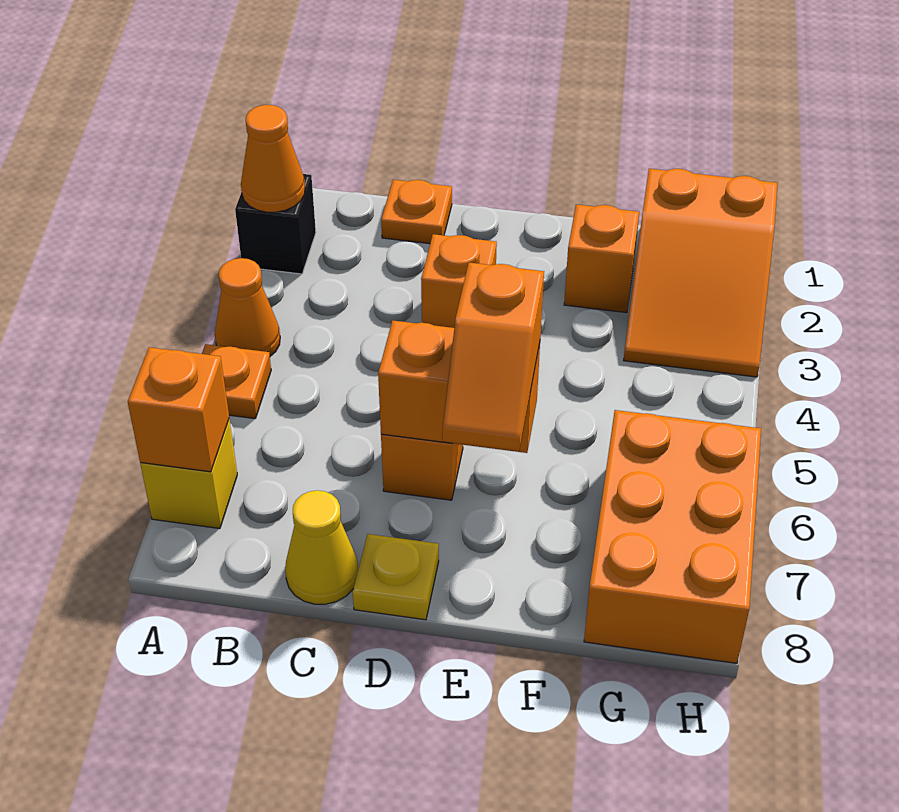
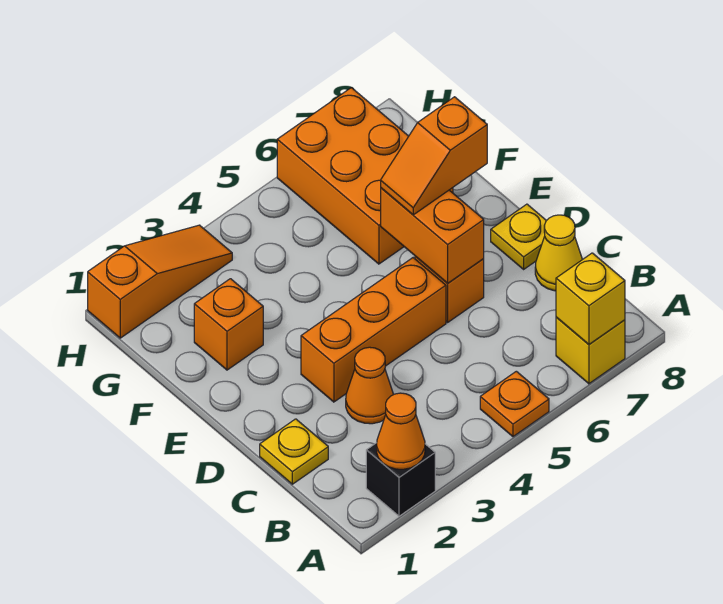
orange cone A4 level 1 -> orange cone C3 level 1
orange brick A7 level 2 -> yellow brick A7 level 2
orange plate C1 level 1 -> yellow plate C1 level 1
orange brick D3 level 1 -> orange brick D3:D5 level 1
orange slope E6:E7 level 3 top 6 -> orange slope E6:E7 level 3 top 7
orange slope G1:H3 level 1 top 1 -> orange slope H1:H3 level 1 top 1
orange brick G6:H8 level 1 -> orange brick F6:H7 level 1

